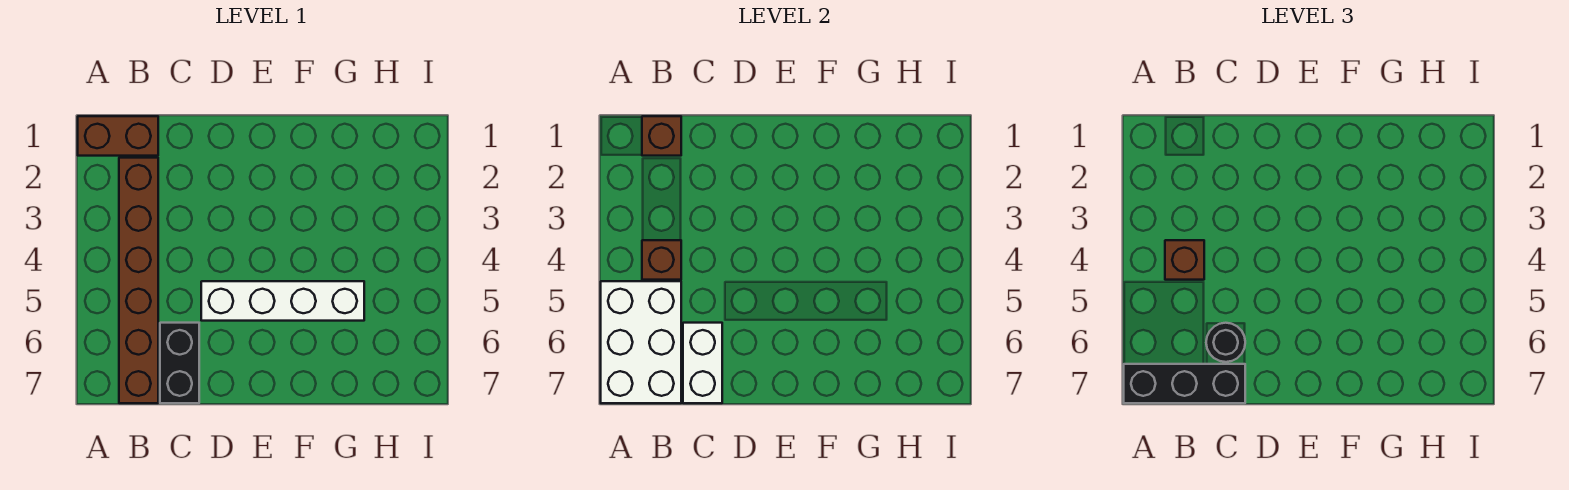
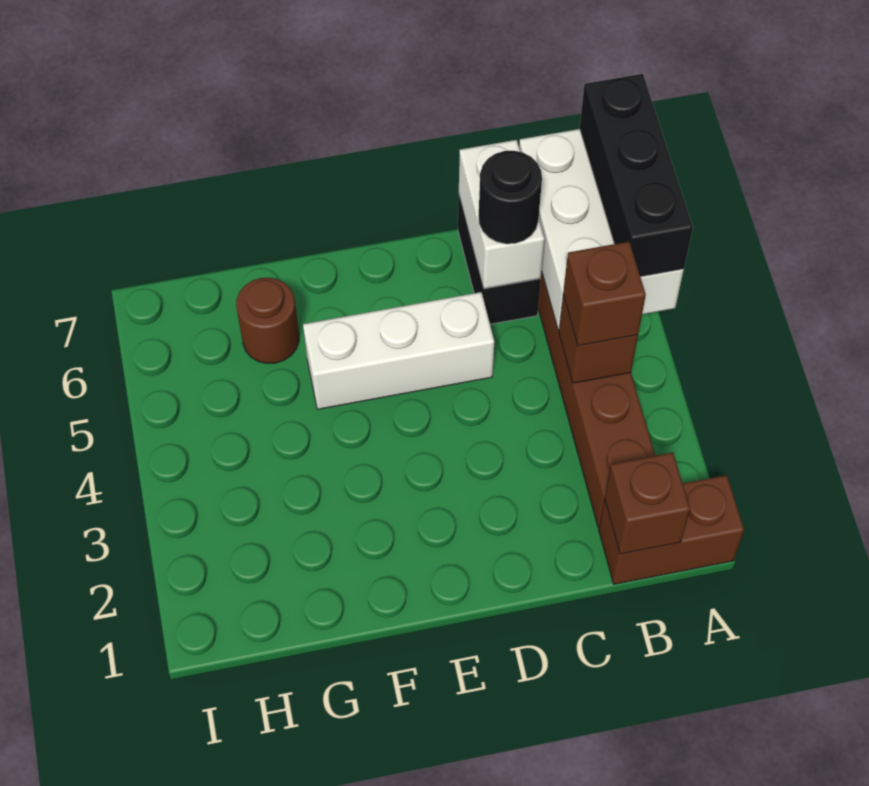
black brick A7:C7 level 3 -> black brick A5:A7 level 3
white brick D5:G5 level 1 -> white brick D5:F5 level 1
none -> brown round brick G6 level 1

